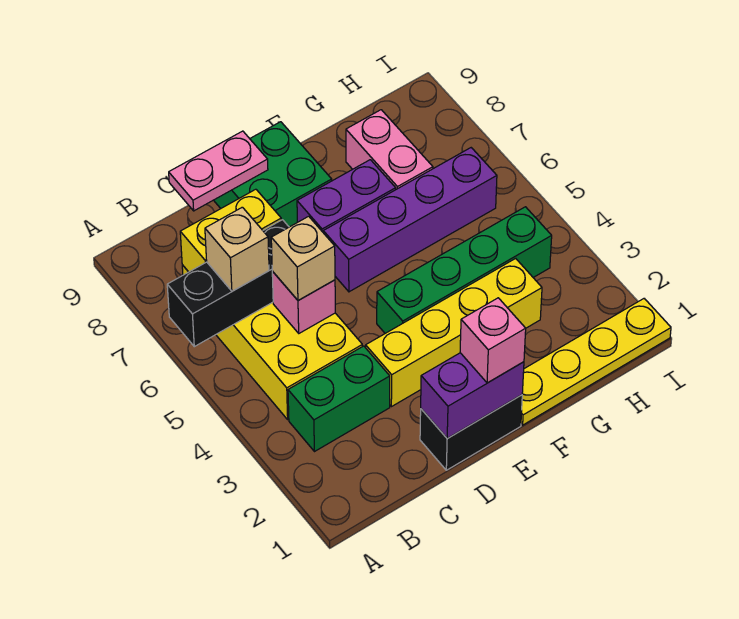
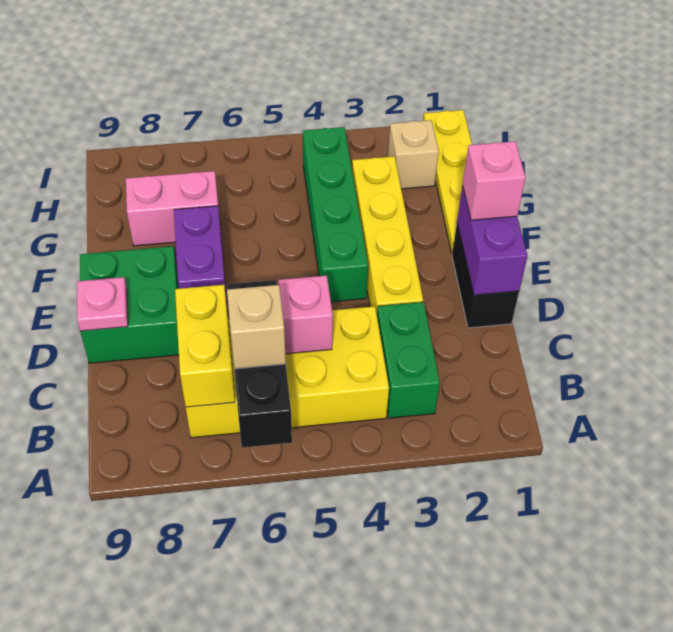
tan brick C5 level 3 -> tan brick H2 level 1
pink plate C9:D9 level 2 -> pink plate D9 level 2
purple brick E6:H6 level 1 -> none

